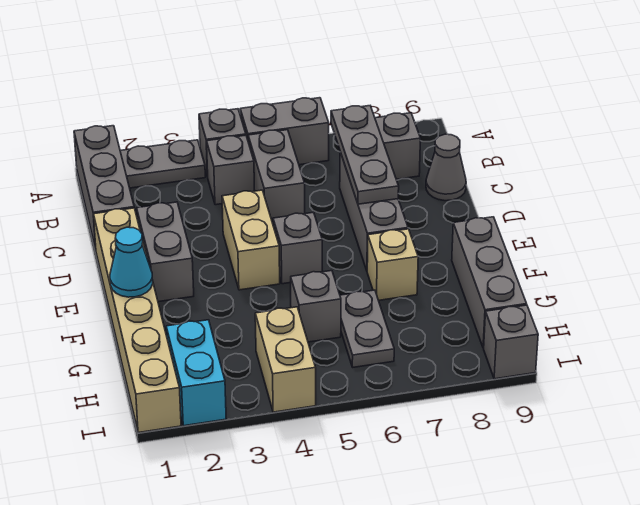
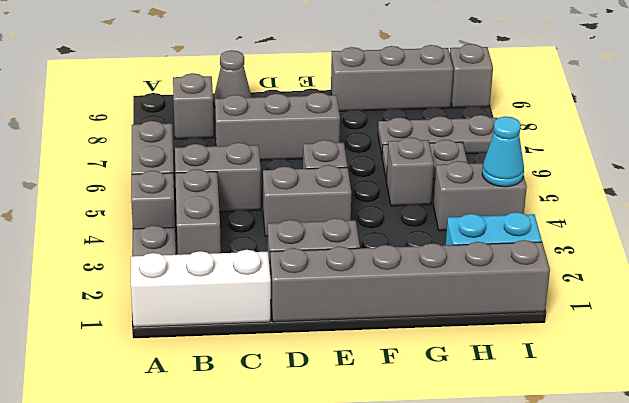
grey brick A1:C1 level 1 -> white brick A1:C1 level 1
grey brick B4 level 1 -> grey brick B3:B4 level 1
grey plate B7:D7 level 2 -> grey plate G7:I7 level 1
tan brick D1:I1 level 1 -> grey brick D1:I1 level 1
tan brick D4:E4 level 1 -> grey brick D4:E4 level 1
cyan cone F1 level 2 -> cyan cone I4 level 2
tan brick F7 level 1 -> none
tan brick H4:I4 level 1 -> grey brick H4:I4 level 1

